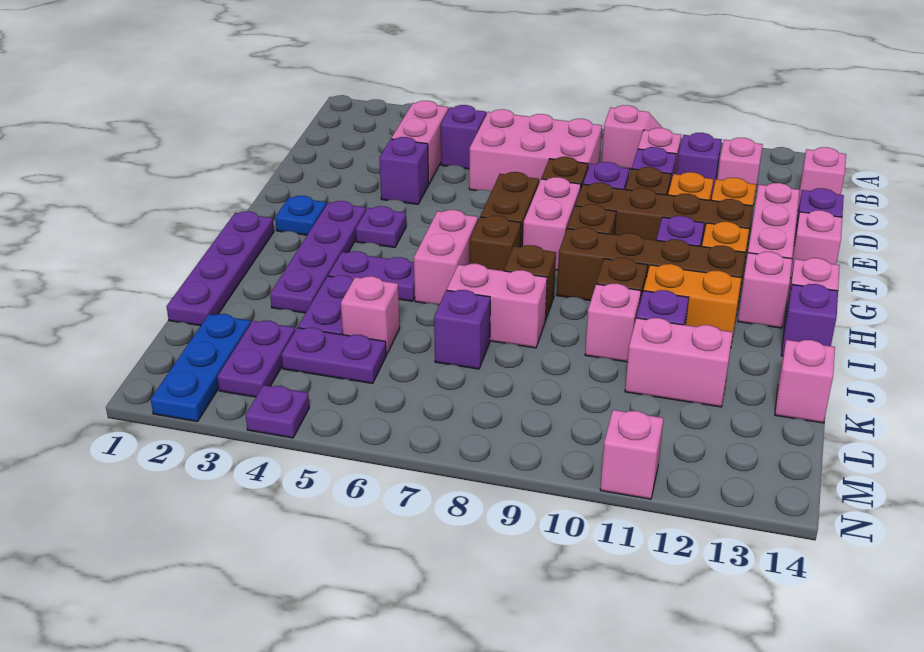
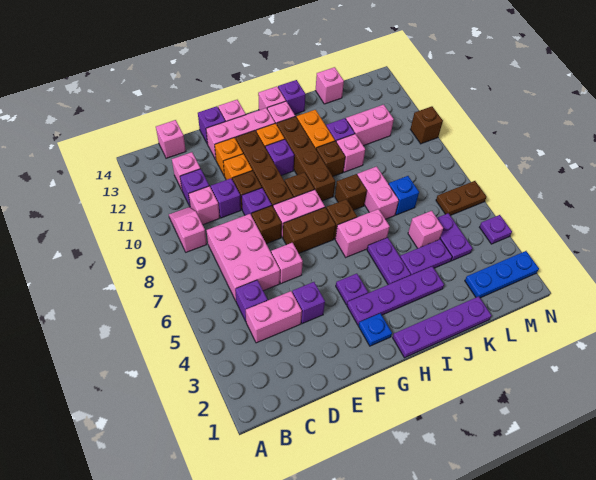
purple brick K7 level 1 -> blue brick K7 level 1
pink brick K11:K12 level 1 -> pink brick K11:L11 level 1
purple plate L3:M3 level 1 -> none
none -> brown plate M6:N6 level 1
none -> brown brick N10 level 1
pink brick N11 level 1 -> pink brick E6 level 1

